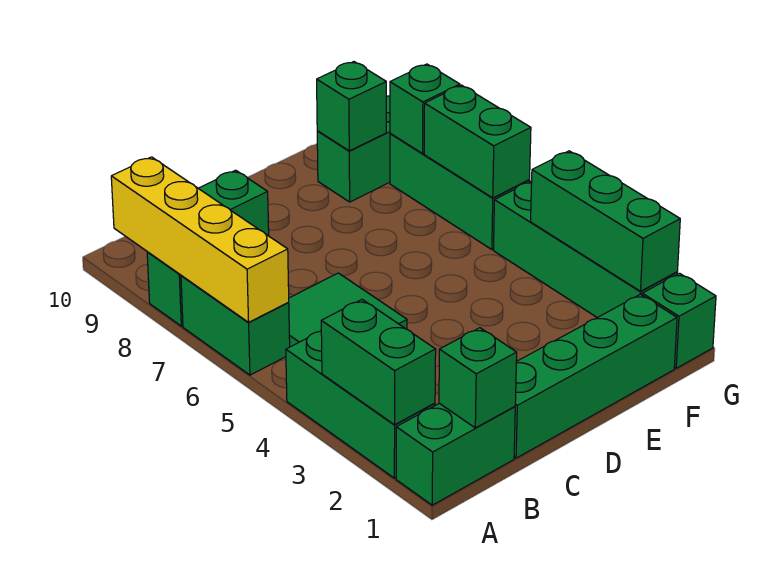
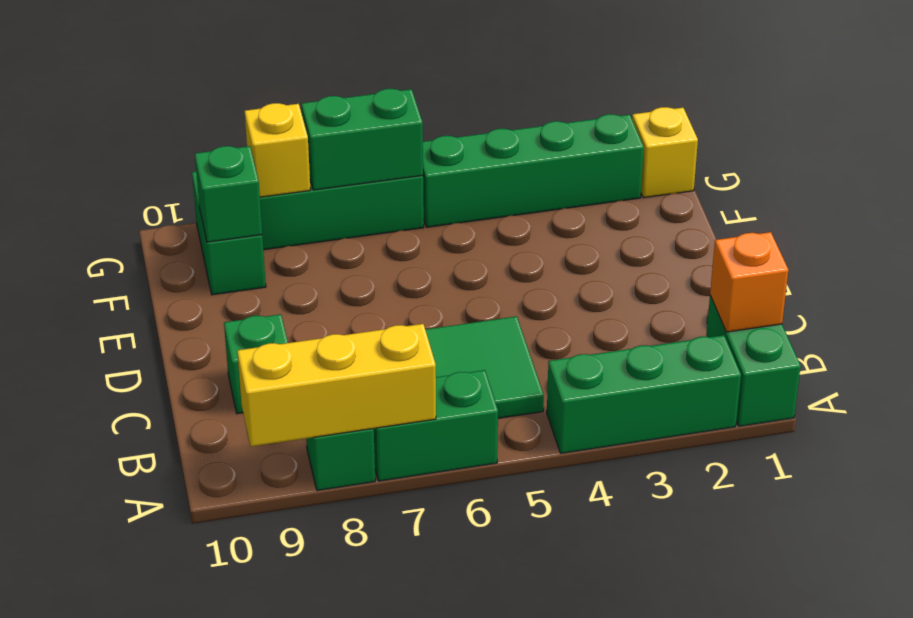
green brick A2:A3 level 2 -> none
yellow brick A6:A9 level 2 -> yellow brick A7:A9 level 2
green brick B1 level 2 -> orange brick B1 level 2
green brick C1:F1 level 1 -> none
green brick G1 level 1 -> yellow brick G1 level 1
green brick G2:G4 level 2 -> none
green brick G8 level 2 -> yellow brick G8 level 2

